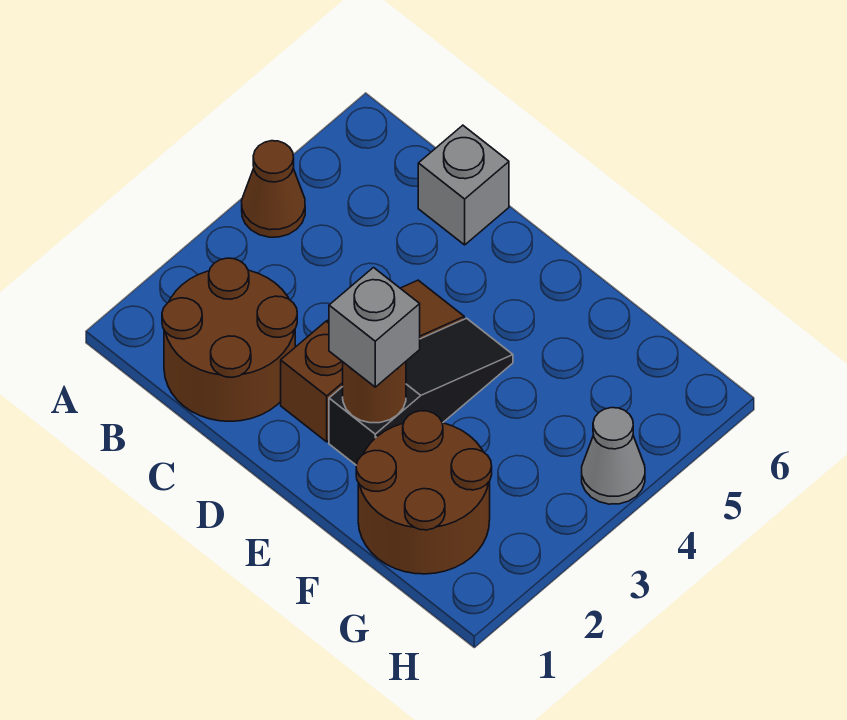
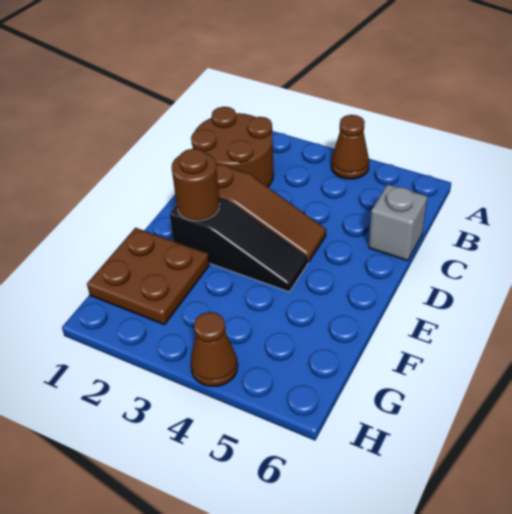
grey brick E2 level 3 -> none
brown round brick F1:G2 level 1 -> brown plate F1:G2 level 1
grey cone H4 level 1 -> brown cone H4 level 1

